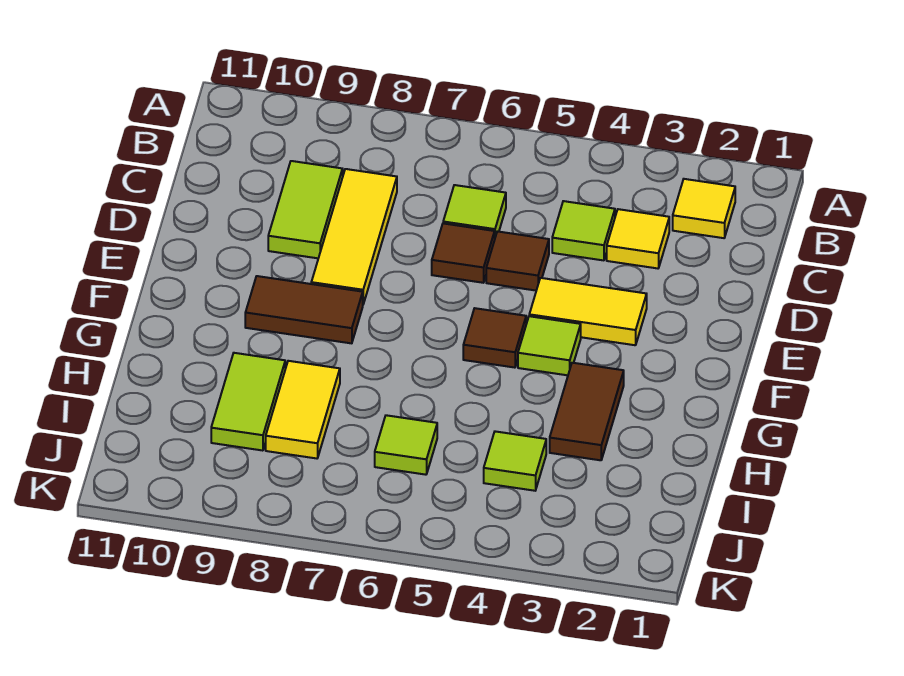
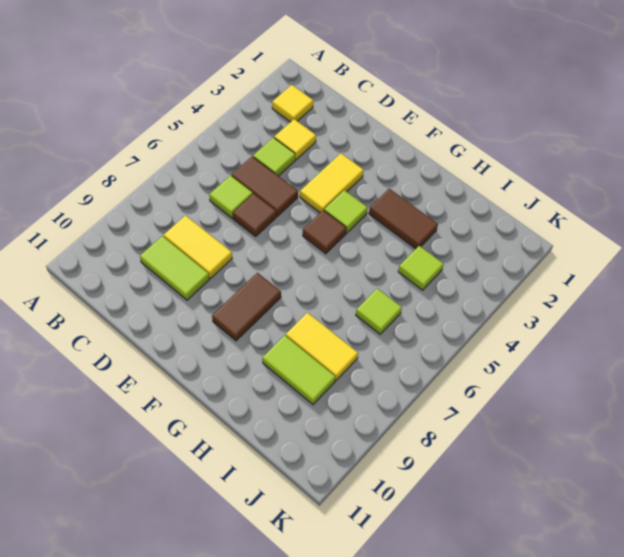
yellow tile C8:E8 level 1 -> yellow tile C8:D8 level 1
brown tile D5 level 1 -> brown tile C5:D5 level 1

